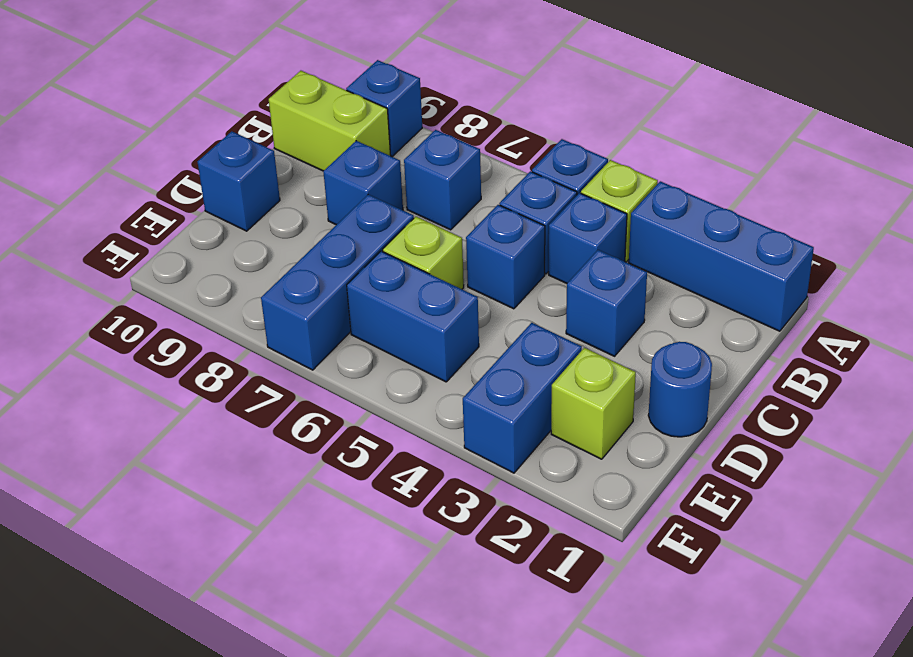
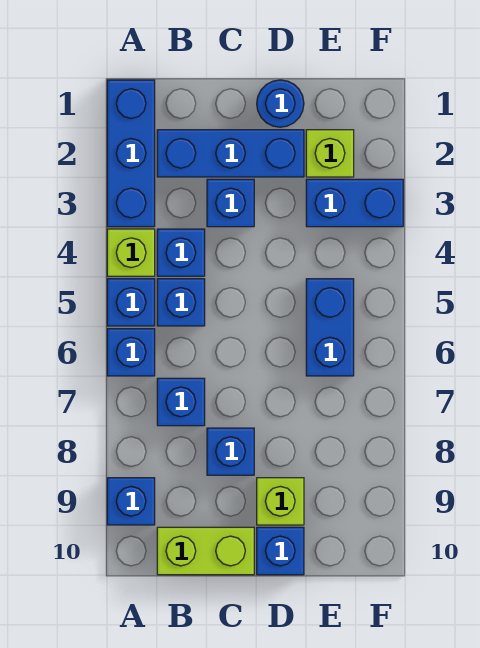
lime brick B9:B10 level 1 -> lime brick B10:C10 level 1
blue brick C5 level 1 -> blue brick A6 level 1
lime brick D6 level 1 -> lime brick D9 level 1
blue brick D7:F7 level 1 -> blue brick B2:D2 level 1

